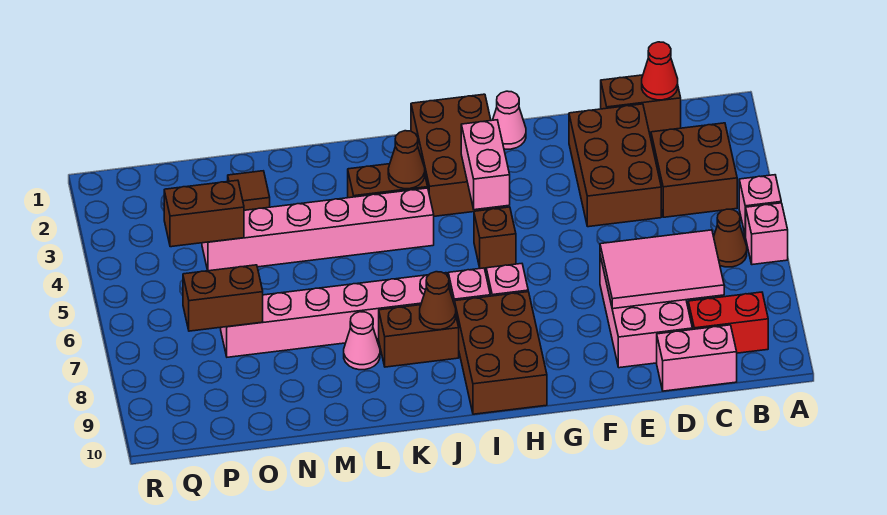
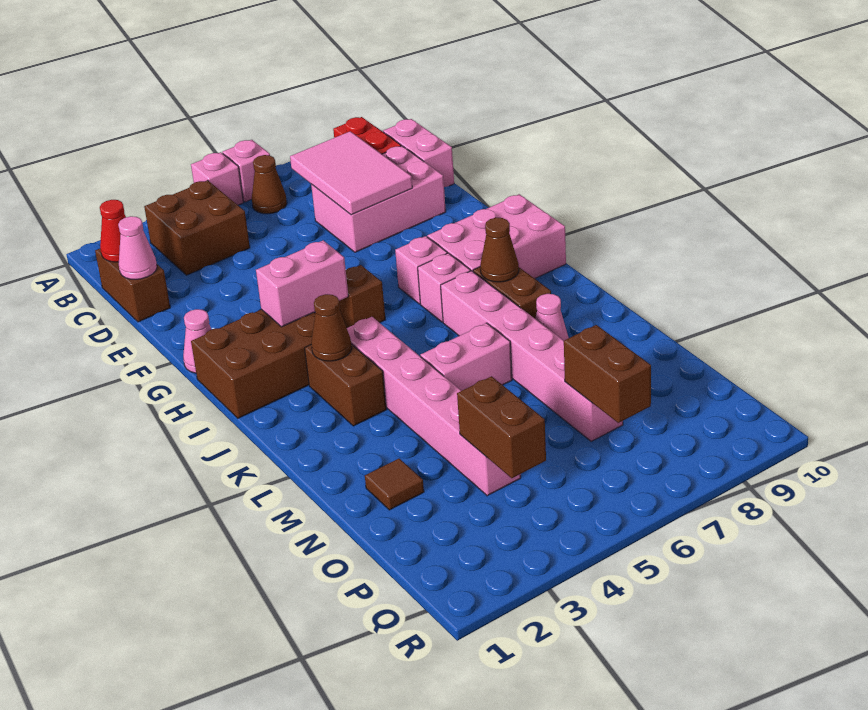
none -> pink cone D1 level 2
brown brick D2:E4 level 1 -> none
brown brick H8:I10 level 1 -> pink brick H8:I10 level 1
none -> pink brick L5:L6 level 1

